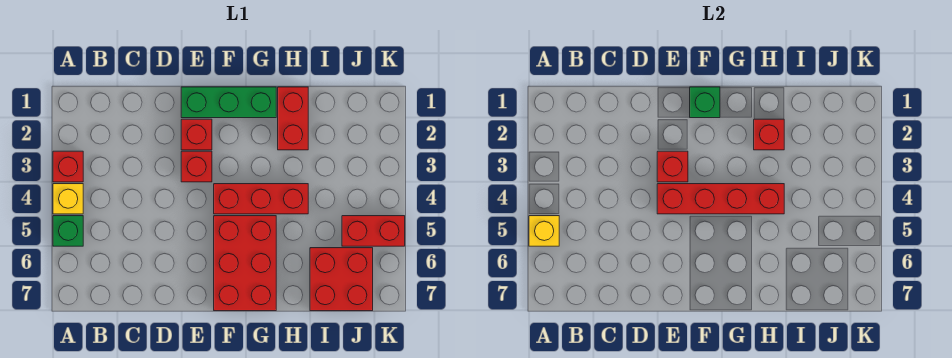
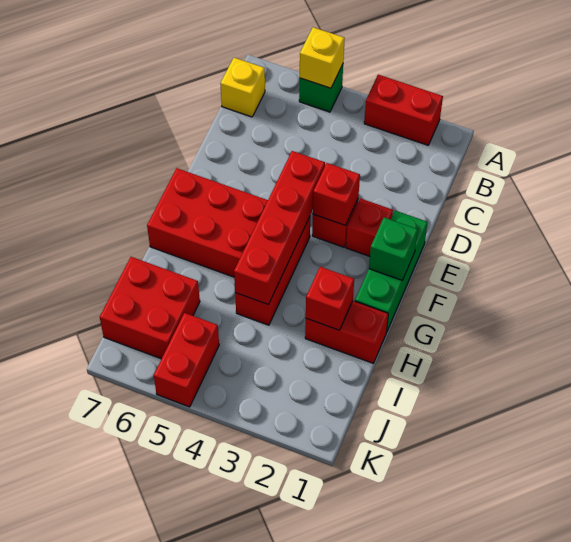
red brick A3 level 1 -> red brick A2:A3 level 1
yellow brick A4 level 1 -> yellow brick B7 level 1

